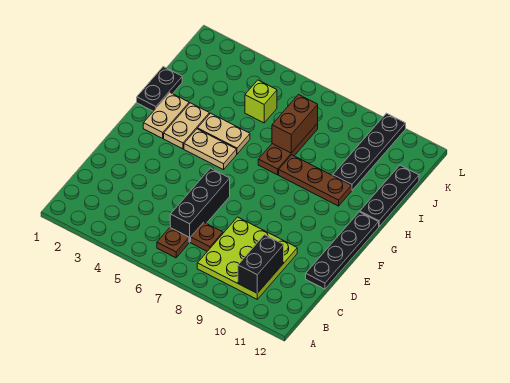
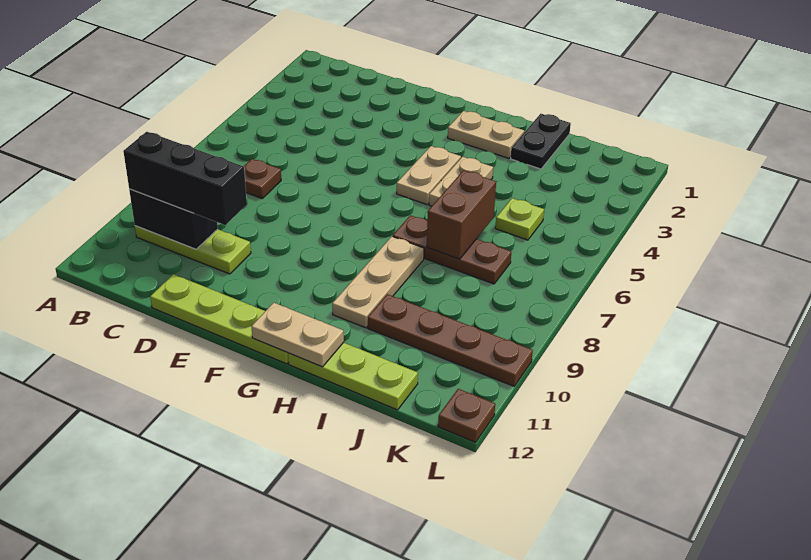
brown plate B6 level 1 -> brown plate L12 level 1
lime plate B8:D10 level 1 -> lime plate B10:D10 level 1
black brick C6:E6 level 1 -> black brick B10:D10 level 3
black plate D12:G12 level 1 -> lime plate D12:G12 level 1
tan plate G3:H3 level 1 -> tan plate G12:H12 level 2
black plate H1:I1 level 1 -> black plate I1:I2 level 1
brown plate H8:H10 level 1 -> tan plate H8:H10 level 1
black plate H12:J12 level 1 -> lime plate H12:J12 level 1
brown brick I7:J7 level 2 -> brown brick I6:I7 level 2
black plate I10:L10 level 1 -> brown plate I10:L10 level 1
lime brick J5 level 1 -> lime plate J5 level 1

